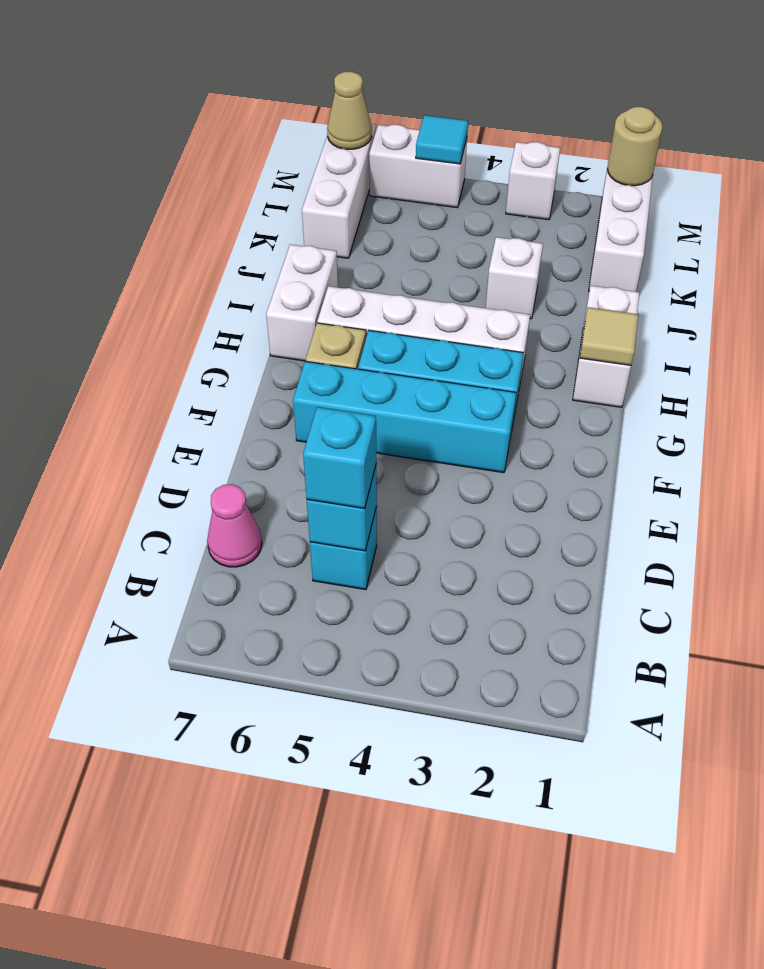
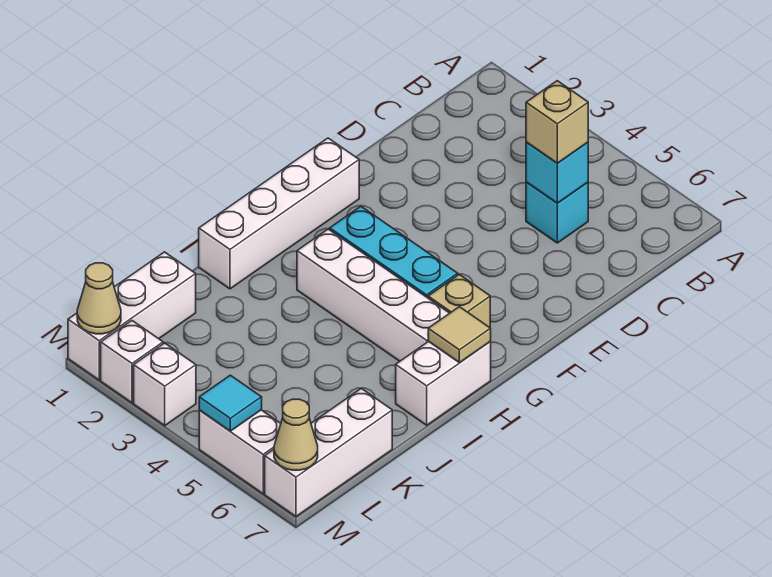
cyan brick C5 level 3 -> tan brick C5 level 3
pink cone C7 level 1 -> none
cyan brick F3:F6 level 1 -> none
white brick H1:I1 level 1 -> white brick F1:I1 level 1
tan tile H1 level 2 -> tan tile H7 level 2
white brick J3 level 1 -> white brick M2 level 1
tan round brick M1 level 2 -> tan cone M1 level 2

